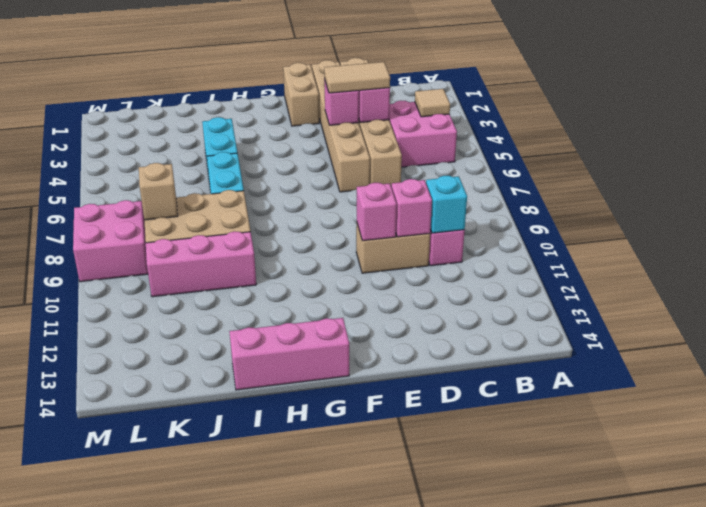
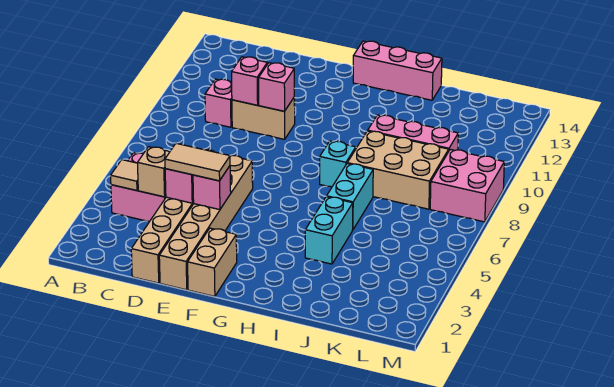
cyan brick C10 level 2 -> cyan brick H8 level 1
tan brick K8 level 2 -> tan brick C4 level 2

